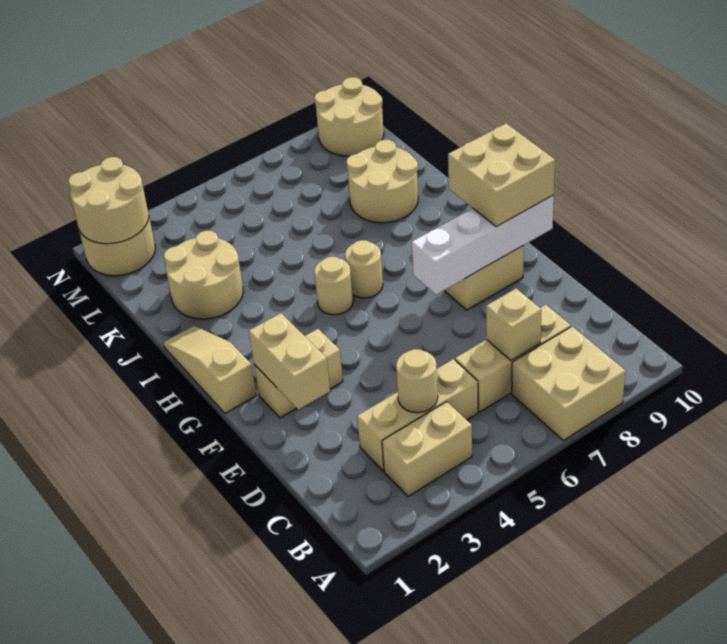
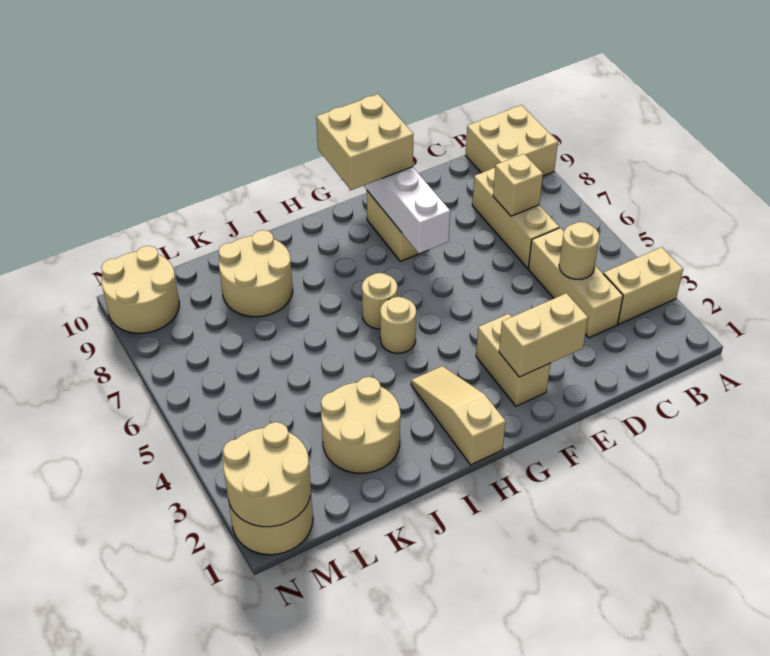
tan brick A7:B8 level 1 -> tan brick A9:B10 level 1
tan brick B3:B4 level 1 -> tan brick A3:B3 level 1
tan slope G1:I1 level 1 top G -> tan slope H1:H3 level 1 top 1

